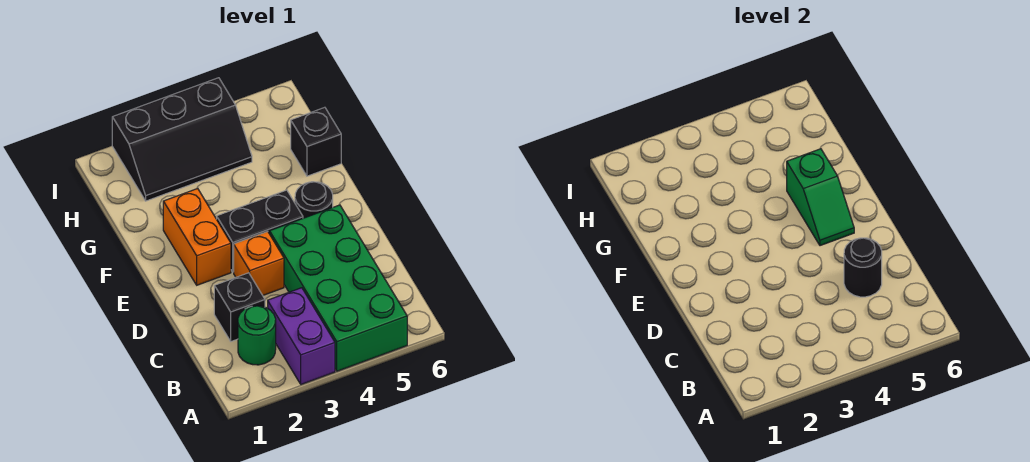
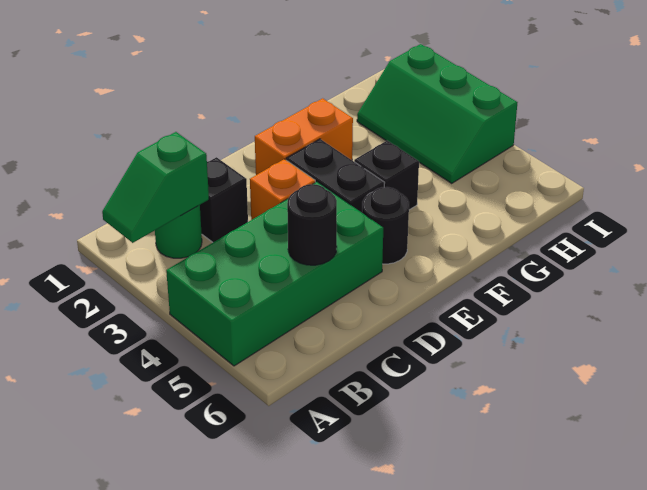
purple brick A3:B3 level 1 -> none
green slope E5:F5 level 2 top F -> green slope A2:B2 level 2 top B
black brick G6 level 1 -> black brick F4 level 1
black slope H2:I4 level 1 top I -> green slope H2:I4 level 1 top I

